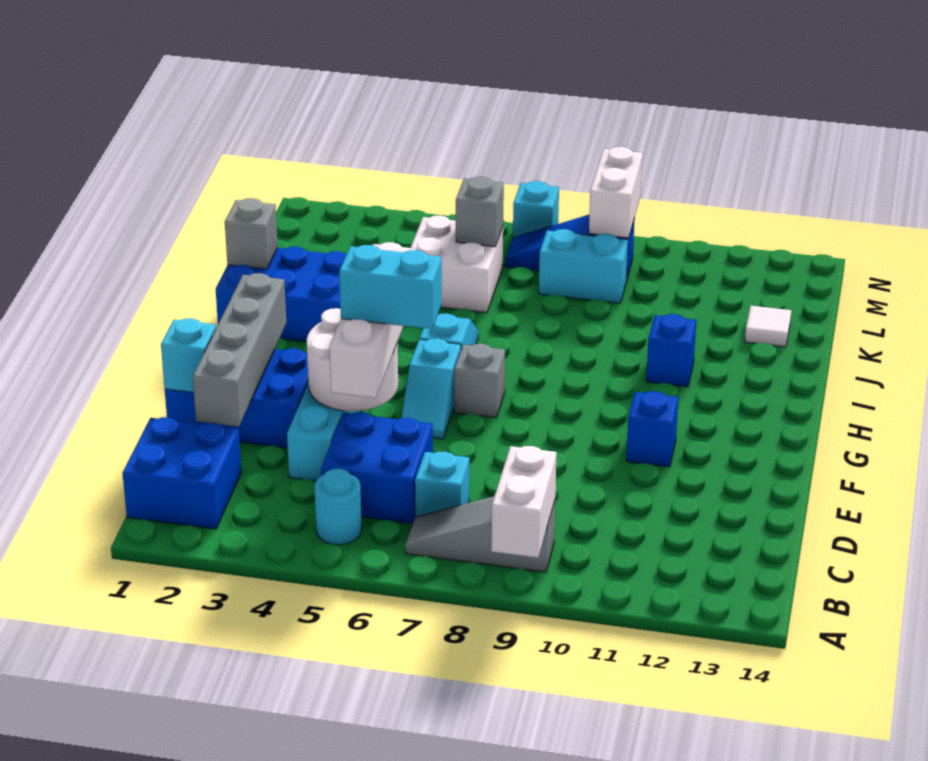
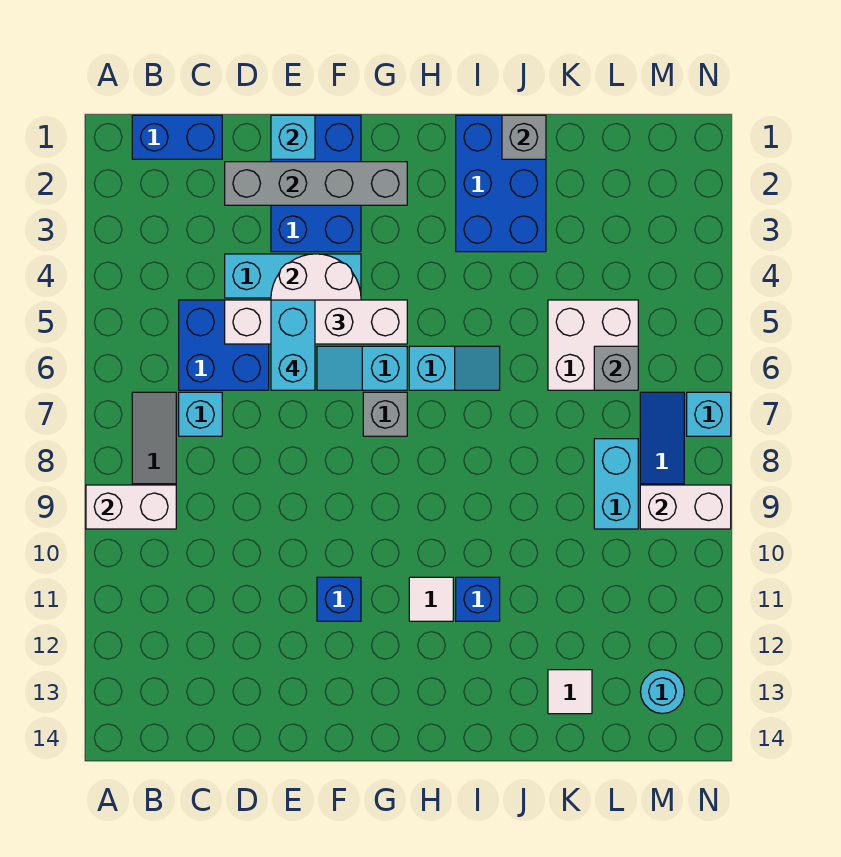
blue brick B1:C2 level 1 -> blue brick B1:C1 level 1
cyan round brick B5 level 1 -> cyan round brick M13 level 1
none -> white tile H11 level 1

